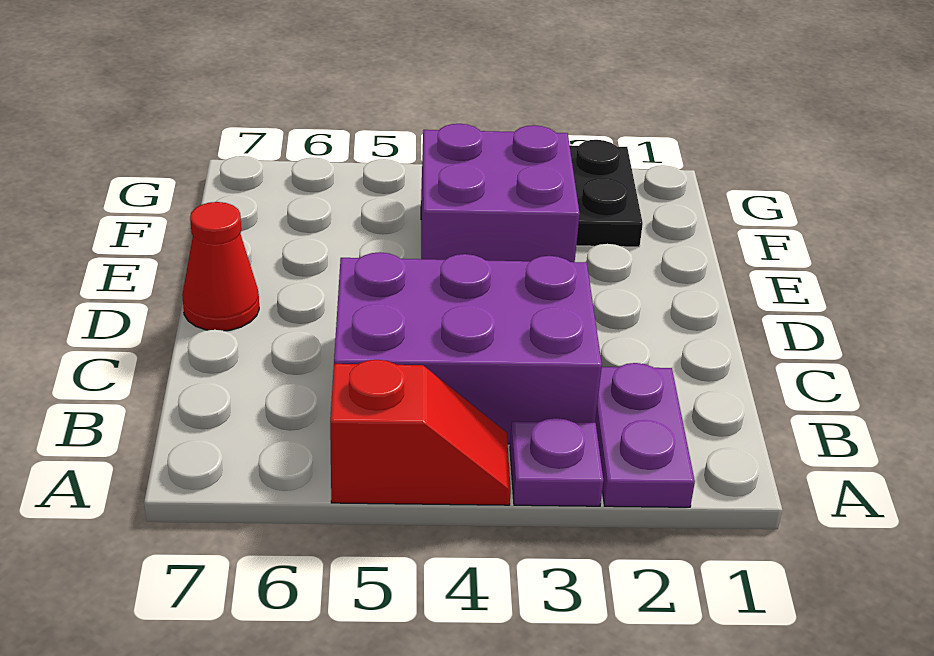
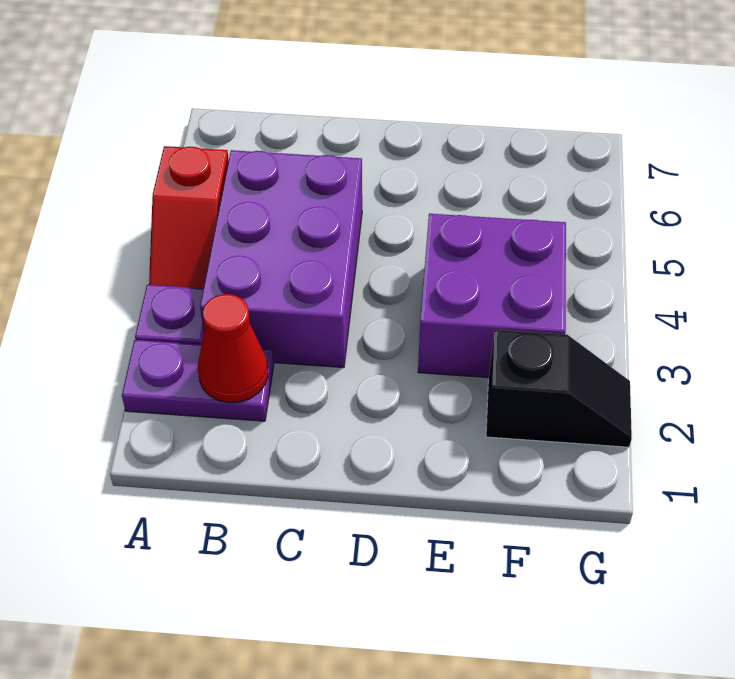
red cone D7 level 1 -> red cone B2 level 2
black plate F2:G2 level 1 -> black slope F2:G2 level 1 top F

